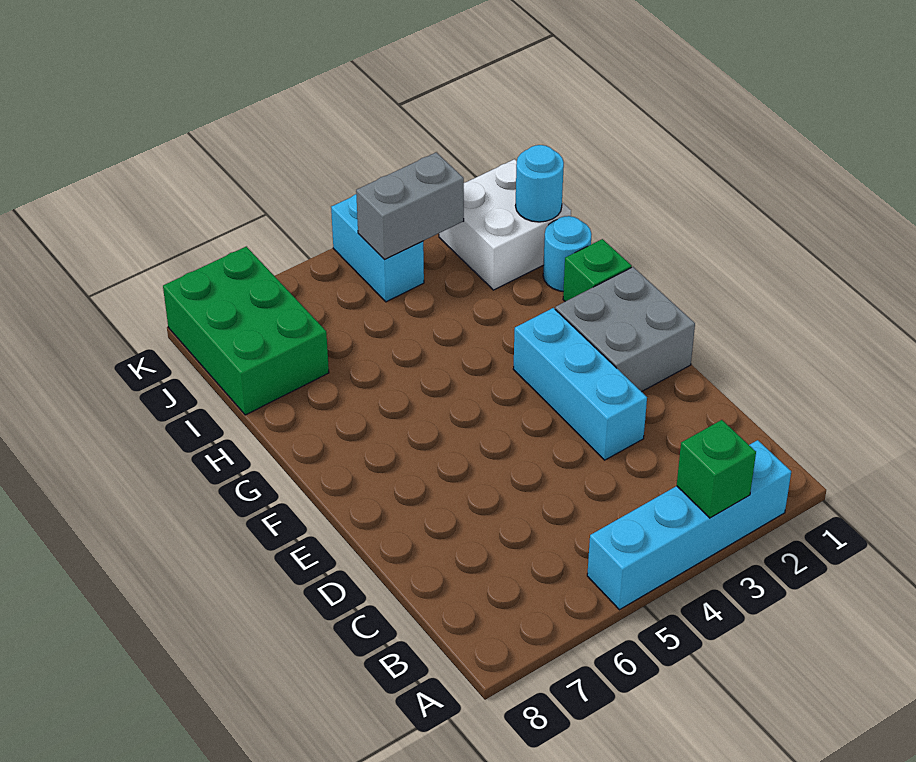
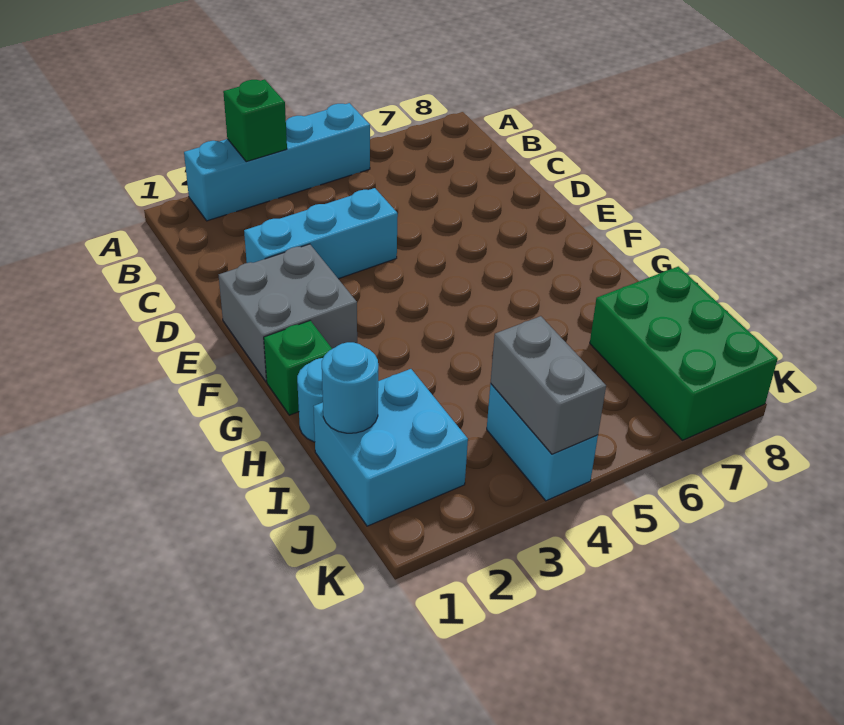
cyan brick D3:F3 level 1 -> cyan brick D2:D4 level 1
white brick I1:J2 level 1 -> cyan brick I1:J2 level 1
grey brick J3:J4 level 2 -> grey brick J4:K4 level 2

